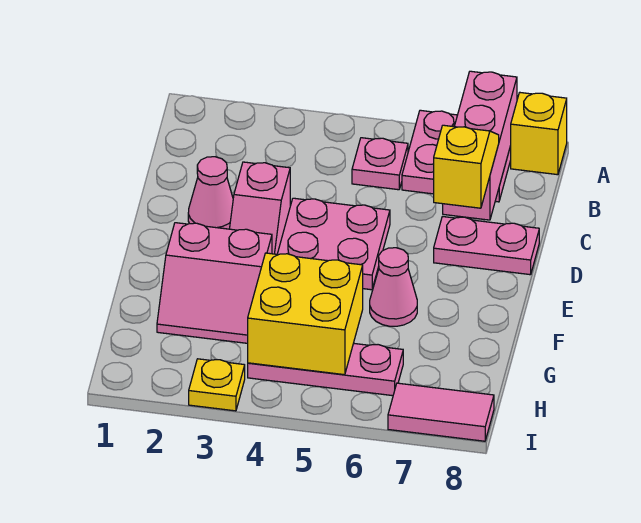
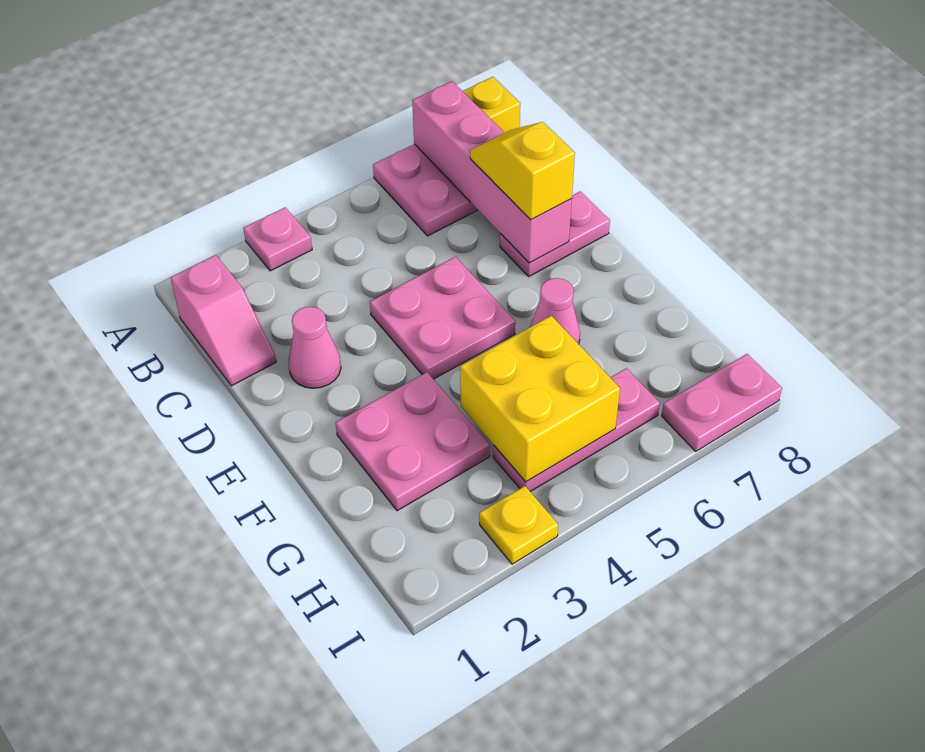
pink brick A7:C7 level 2 -> pink brick A7:D7 level 2
pink plate B5 level 1 -> pink plate A3 level 1
pink slope D3:E3 level 1 top D -> pink slope B1:C1 level 1 top B
pink slope F2:G3 level 1 top F -> pink plate F2:G3 level 1
pink tile I7:I8 level 1 -> pink plate I7:I8 level 1

